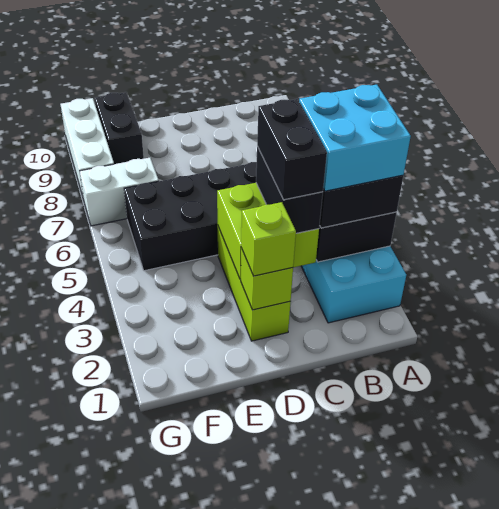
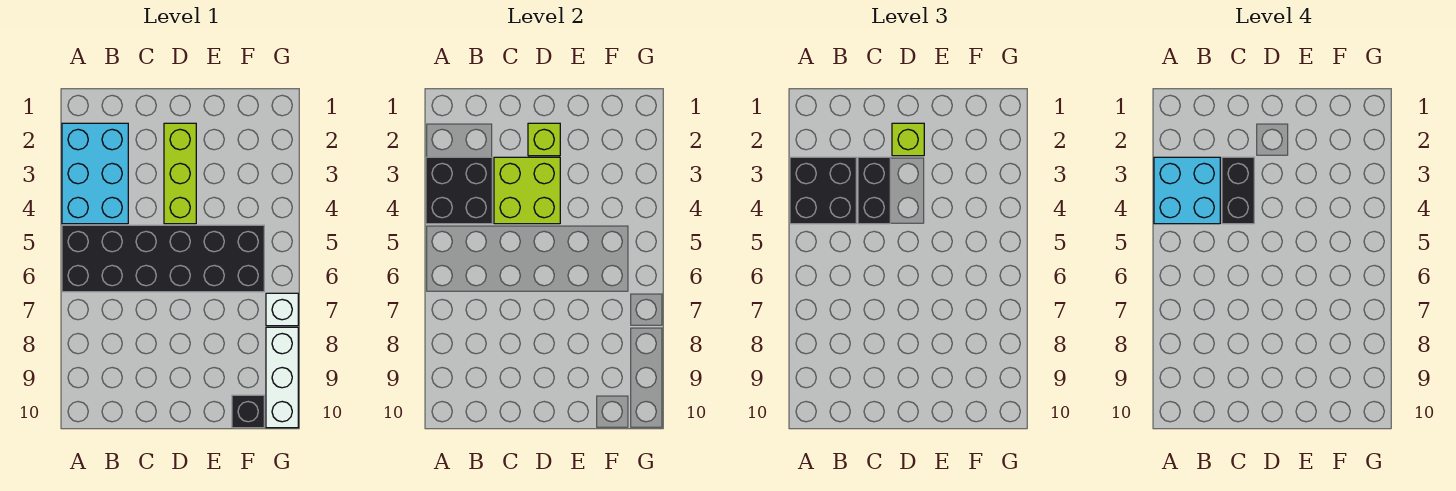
white brick F7:G7 level 1 -> white brick G7 level 1
black brick F9:F10 level 1 -> black brick F10 level 1

